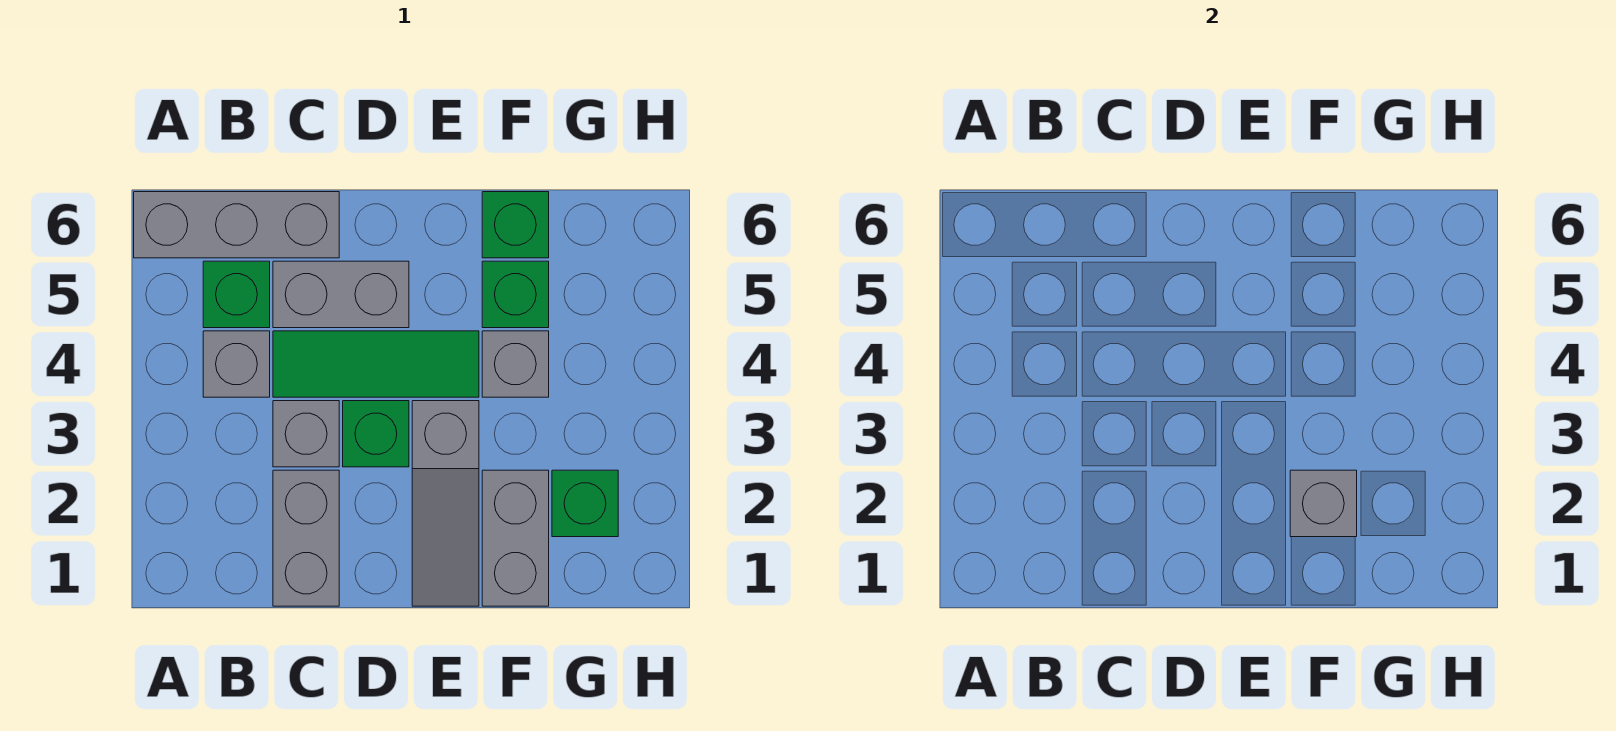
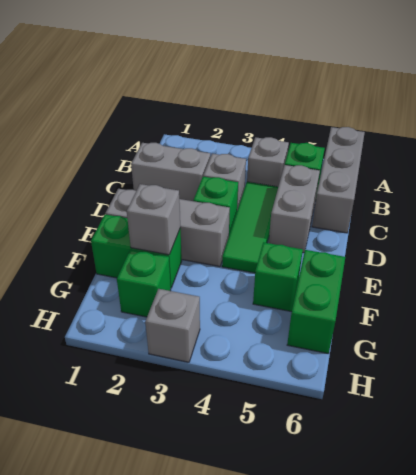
grey slope E1:E3 level 1 top 3 -> grey brick E1:E3 level 1
grey brick F1:F2 level 1 -> green brick F1:F2 level 1
grey brick F4 level 1 -> grey brick H3 level 1
green brick F6 level 1 -> green brick F6:G6 level 1

